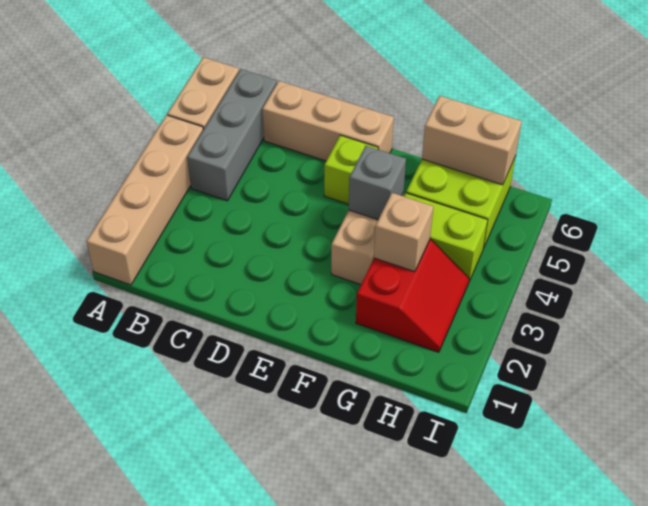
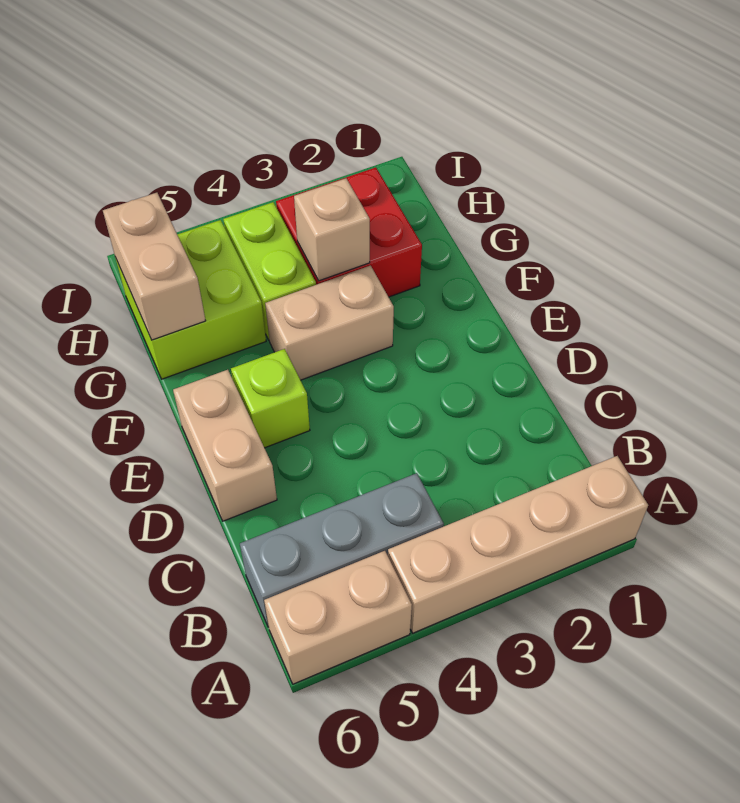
tan brick C6:E6 level 1 -> tan brick D6:E6 level 1
grey brick F4 level 2 -> none
red slope G2:H3 level 1 top G -> red brick G2:H3 level 1

